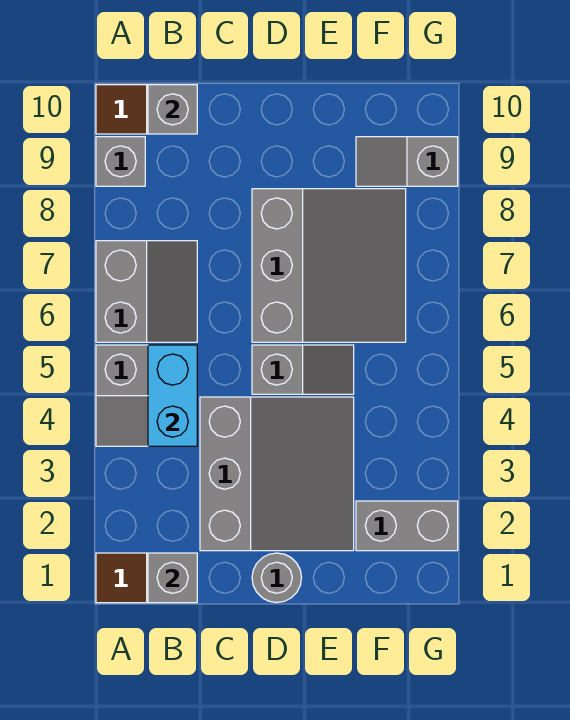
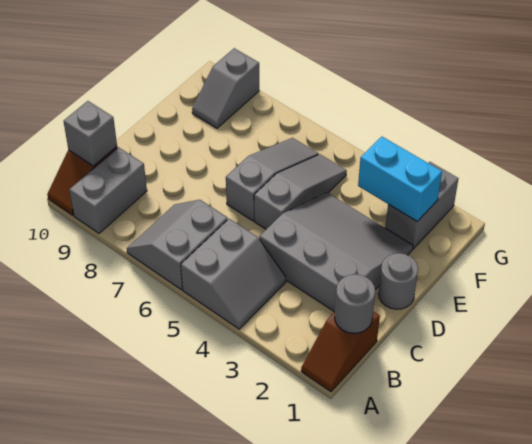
grey slope A6:B7 level 1 top A -> grey slope A6:B7 level 1 top 6
grey brick A9 level 1 -> grey brick A9:B9 level 1
grey brick B1 level 2 -> grey round brick B1 level 2
cyan brick B4:B5 level 2 -> cyan brick F2:F3 level 2
grey slope D5:E5 level 1 top D -> grey slope D5:F5 level 1 top D
grey slope D6:F8 level 1 top D -> grey slope D6:F6 level 1 top D

